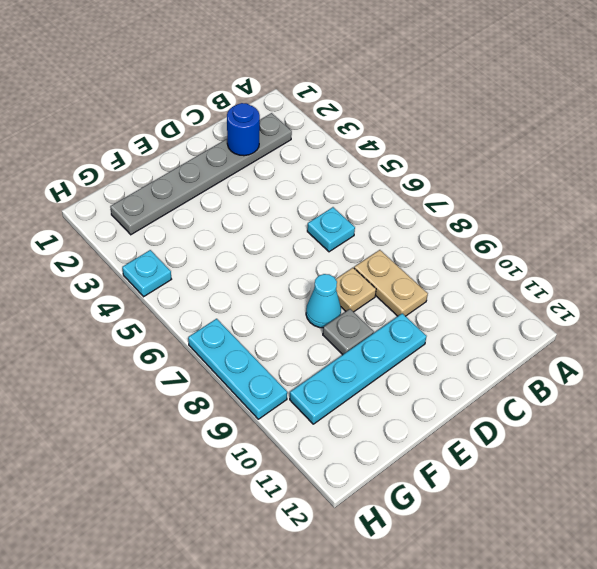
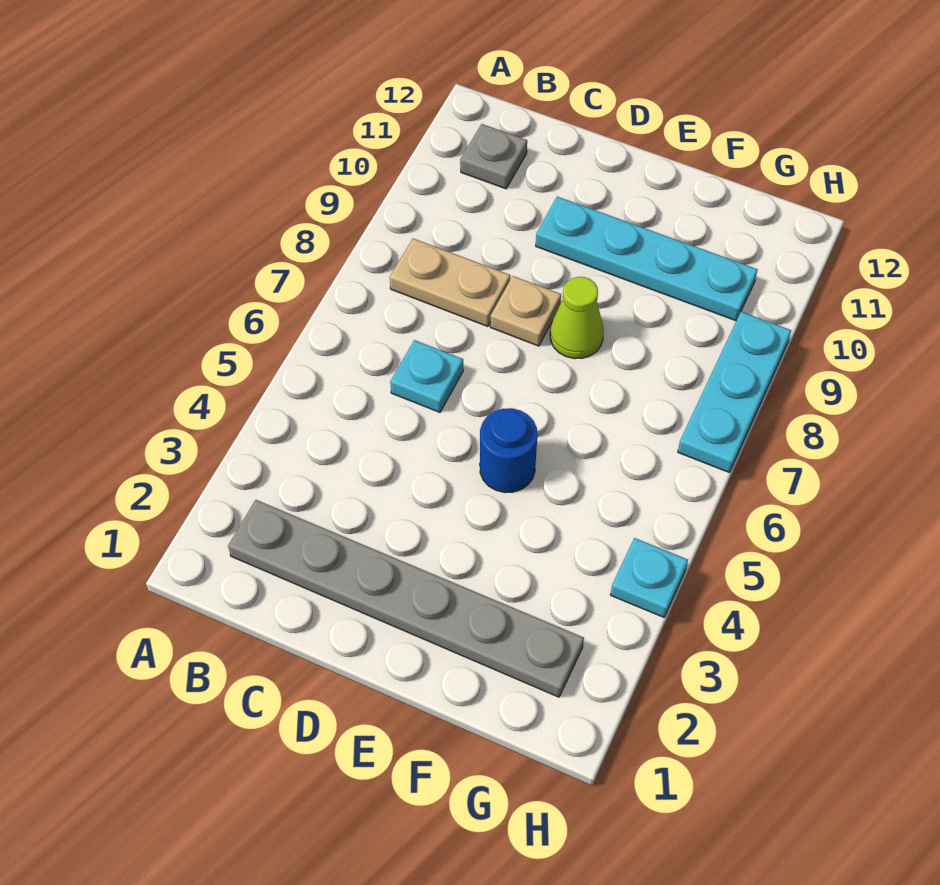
blue round brick C2 level 2 -> blue round brick E5 level 1
tan plate C8:C9 level 1 -> tan plate B8:C8 level 1
cyan cone E8 level 1 -> lime cone E8 level 1
grey plate E9 level 1 -> grey plate B11 level 1

